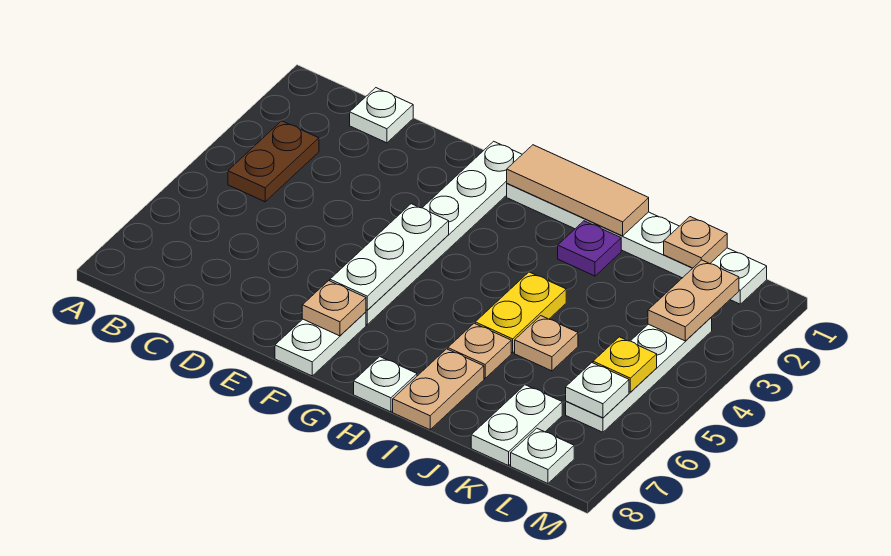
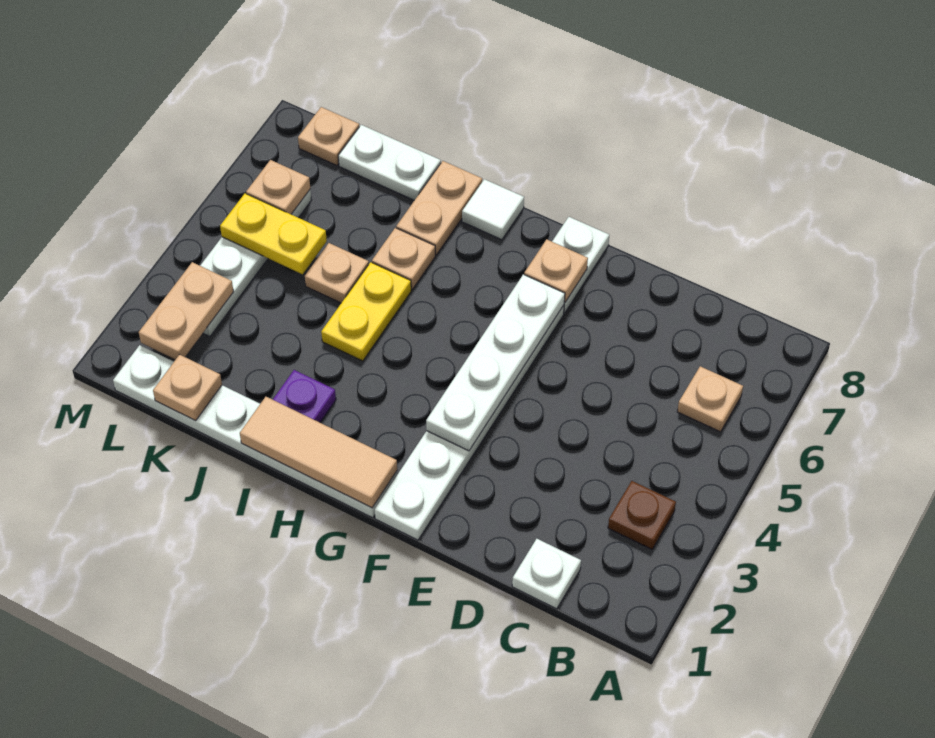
brown plate B3:B4 level 1 -> brown plate B3 level 1
none -> tan plate B6 level 1
white plate F4:F6 level 2 -> white plate F3:F6 level 2
white plate H8 level 1 -> white tile H8 level 1
white plate K7:K8 level 1 -> white plate J8:K8 level 1
yellow plate L5 level 2 -> yellow plate K5:L5 level 2
white plate L6 level 2 -> tan plate L6 level 2
white plate L8 level 1 -> tan plate L8 level 1

